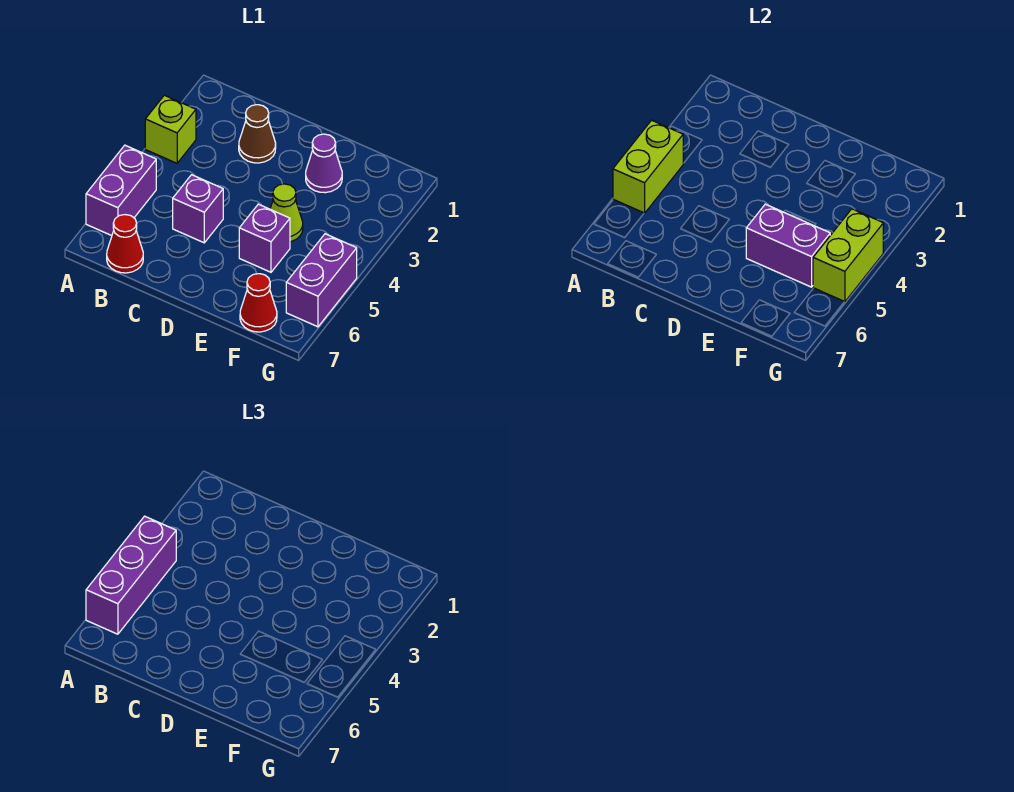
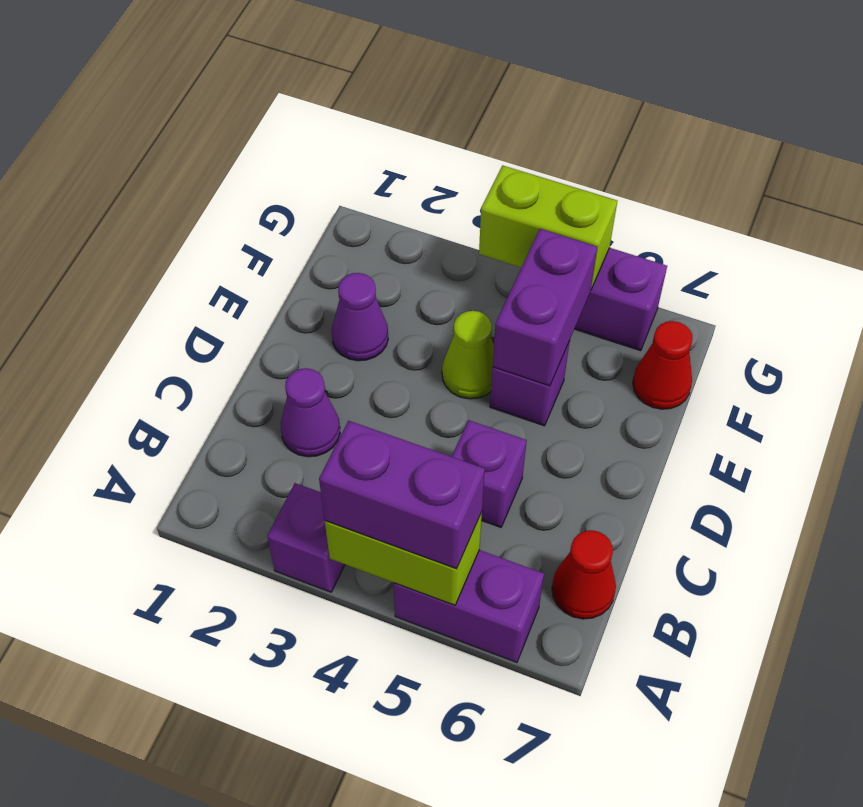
lime brick A3 level 1 -> purple brick A3 level 1
purple brick A4:A6 level 3 -> purple brick A4:A5 level 3
brown cone C2 level 1 -> purple cone C2 level 1

